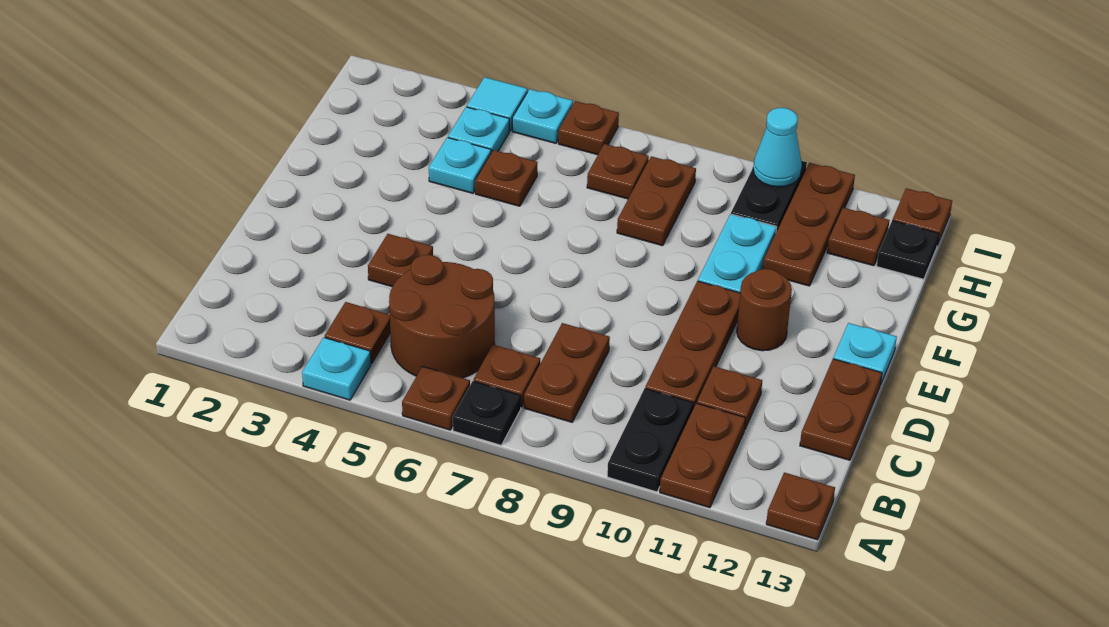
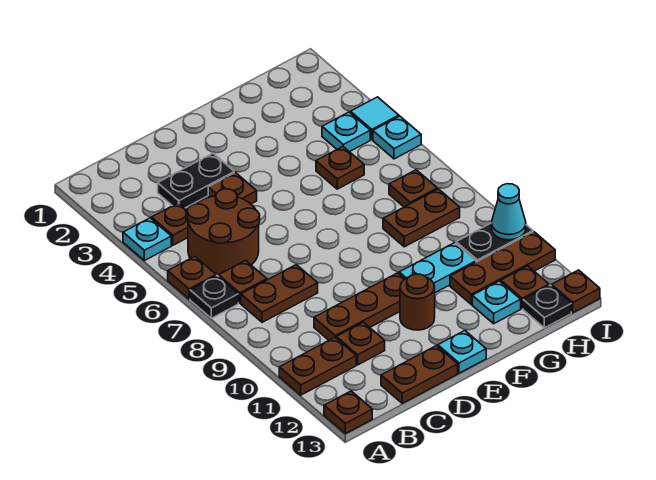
black plate A10:B10 level 1 -> black plate C3:D3 level 1
cyan plate G4 level 1 -> cyan plate G12 level 1
brown plate I6 level 1 -> none

